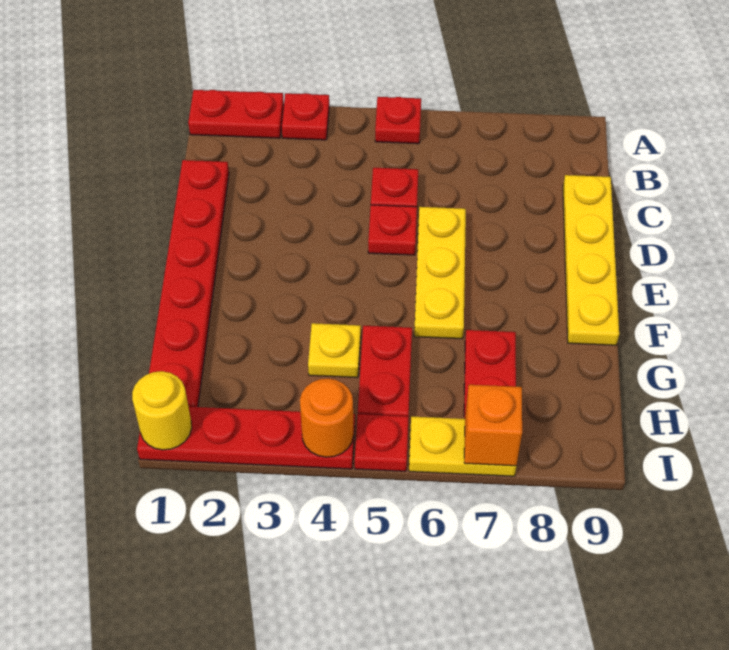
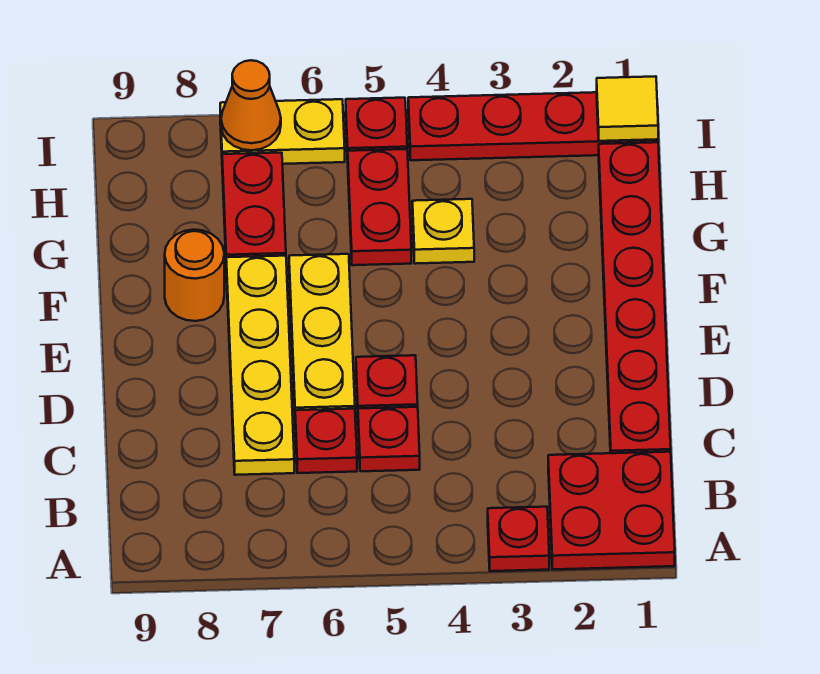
red plate A1:A2 level 1 -> red plate A1:B2 level 1
red plate A5 level 1 -> red plate C6 level 1
yellow plate C9:F9 level 1 -> yellow plate C7:F7 level 1
yellow round brick I1 level 2 -> yellow tile I1 level 2
orange round brick I4 level 2 -> orange round brick F8 level 1
orange brick I7 level 2 -> orange cone I7 level 2

